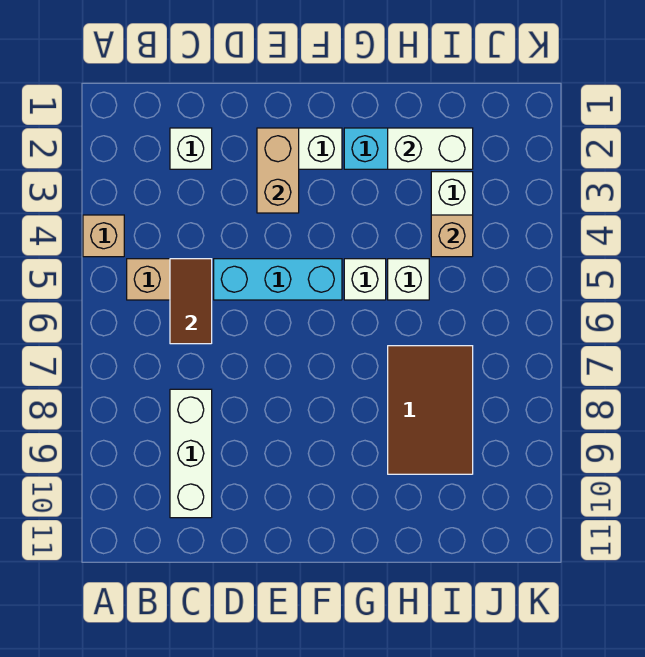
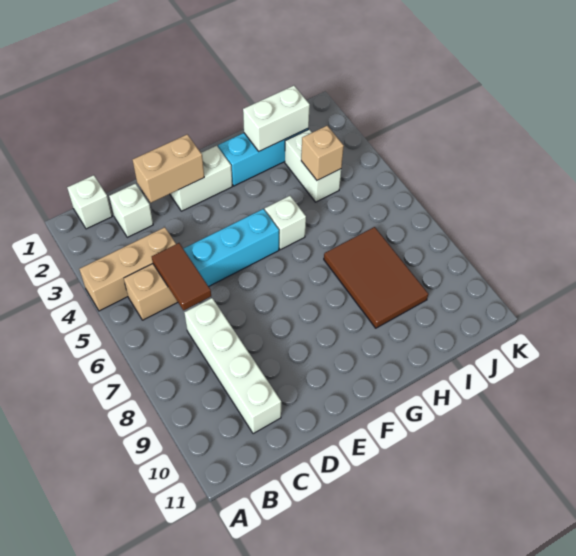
tan brick A4 level 1 -> tan brick A4:C4 level 1
white brick C8:C10 level 1 -> white brick C7:C10 level 1
tan brick E2:E3 level 2 -> tan brick D2:E2 level 2
white brick H5 level 1 -> white brick B1 level 1

